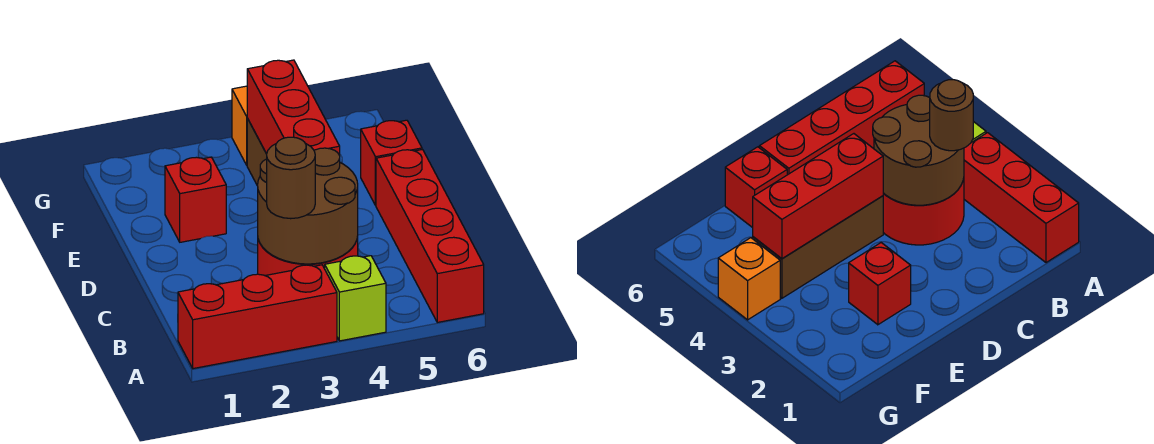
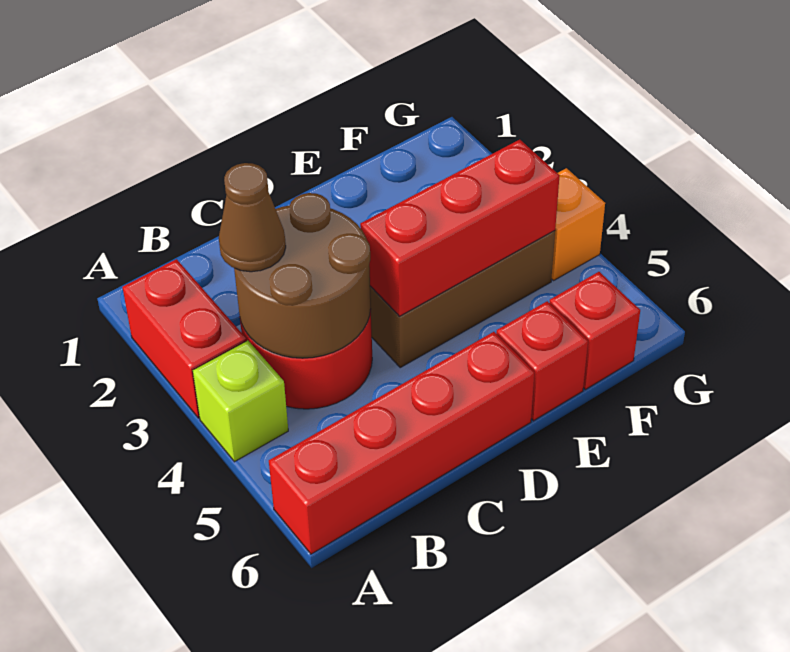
red brick A1:A3 level 1 -> red brick A2:A3 level 1
brown round brick B3 level 3 -> brown cone B3 level 3
red brick E2 level 1 -> red brick F6 level 1

